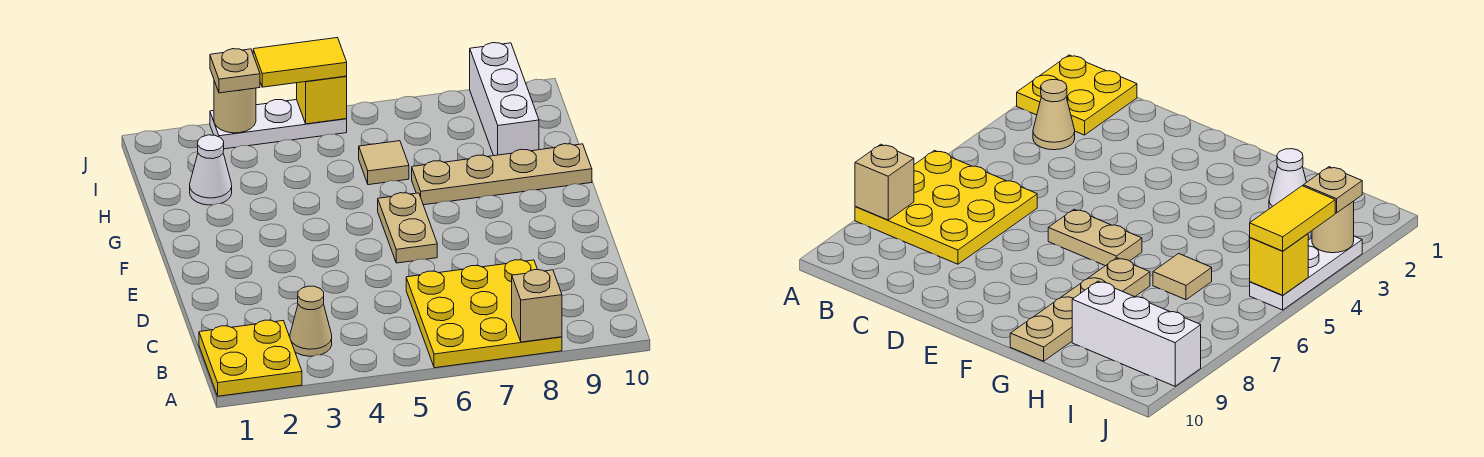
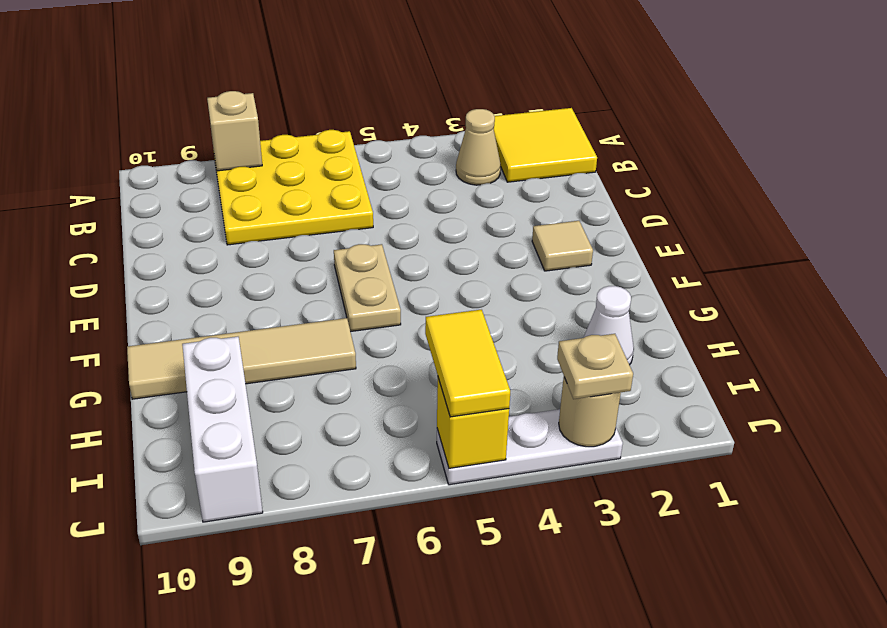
yellow plate A1:B2 level 1 -> yellow tile A1:B2 level 1
tan plate G7:G10 level 1 -> tan tile G7:G10 level 1
tan tile H6 level 1 -> tan tile E2 level 1
yellow tile J4:J5 level 3 -> yellow tile I5:J5 level 3

